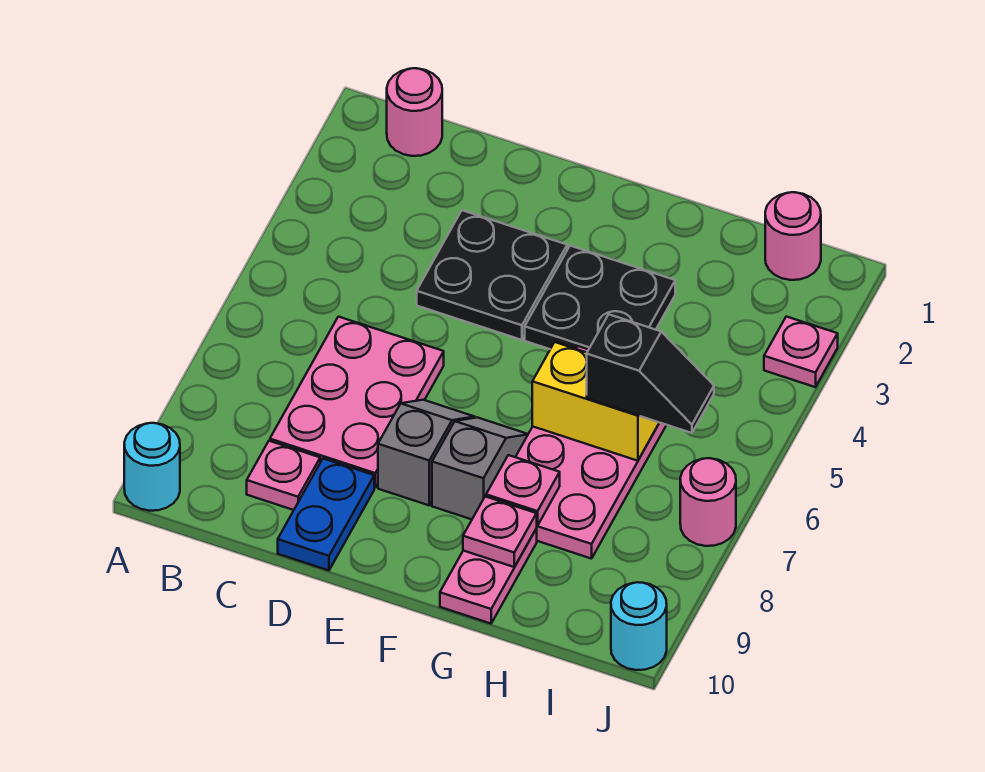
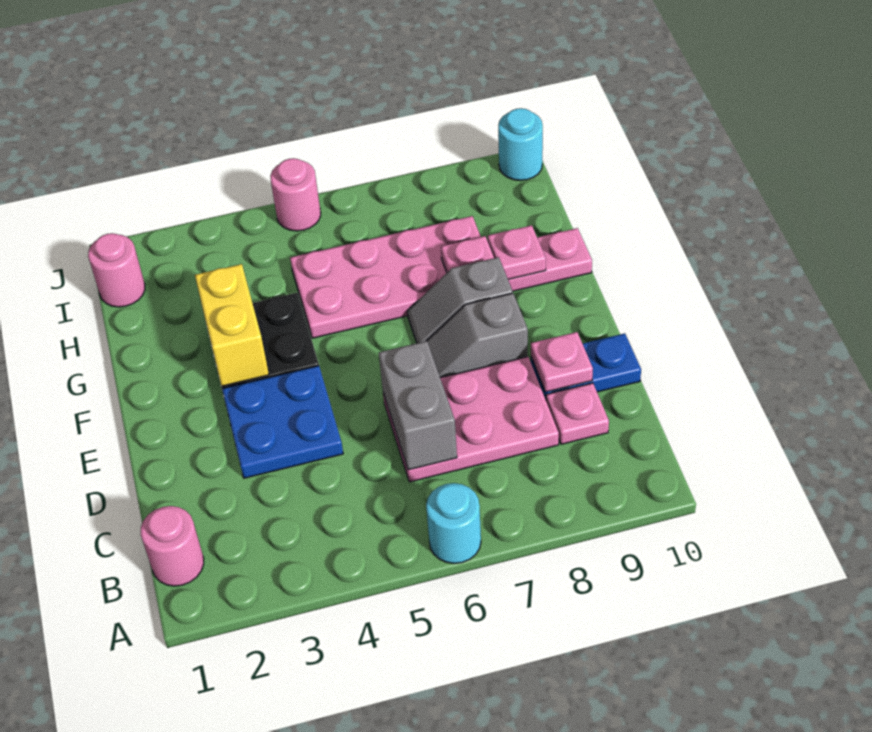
cyan round brick A10 level 1 -> cyan round brick A6 level 1
none -> grey brick C6:D6 level 2
black plate D3:E4 level 1 -> blue plate D3:E4 level 1
yellow brick G6:H6 level 2 -> yellow brick F3:G3 level 2
black slope H6:I6 level 3 top H -> none
pink plate J3 level 1 -> pink plate D9 level 2
pink round brick J7 level 1 -> pink round brick J5 level 1

